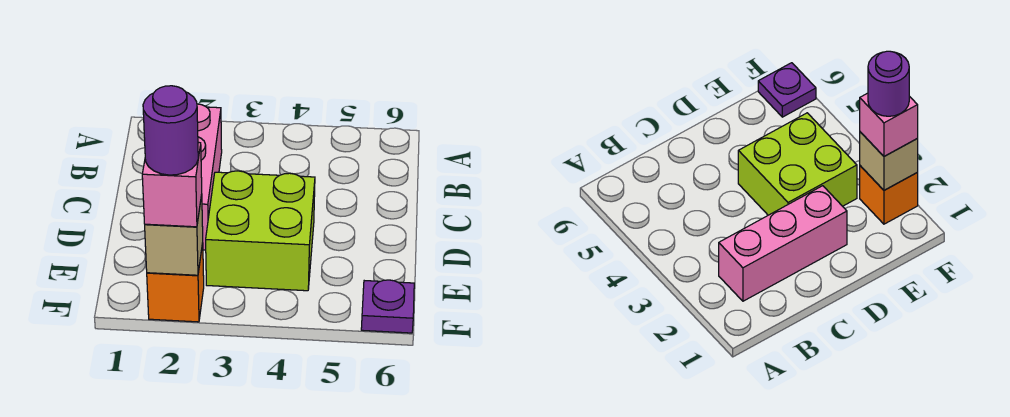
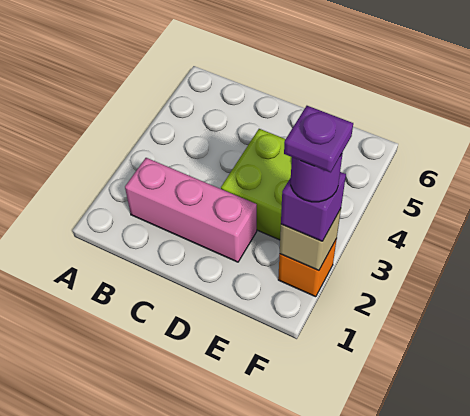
pink brick F2 level 3 -> purple brick F2 level 3
purple plate F6 level 1 -> purple plate F2 level 5

